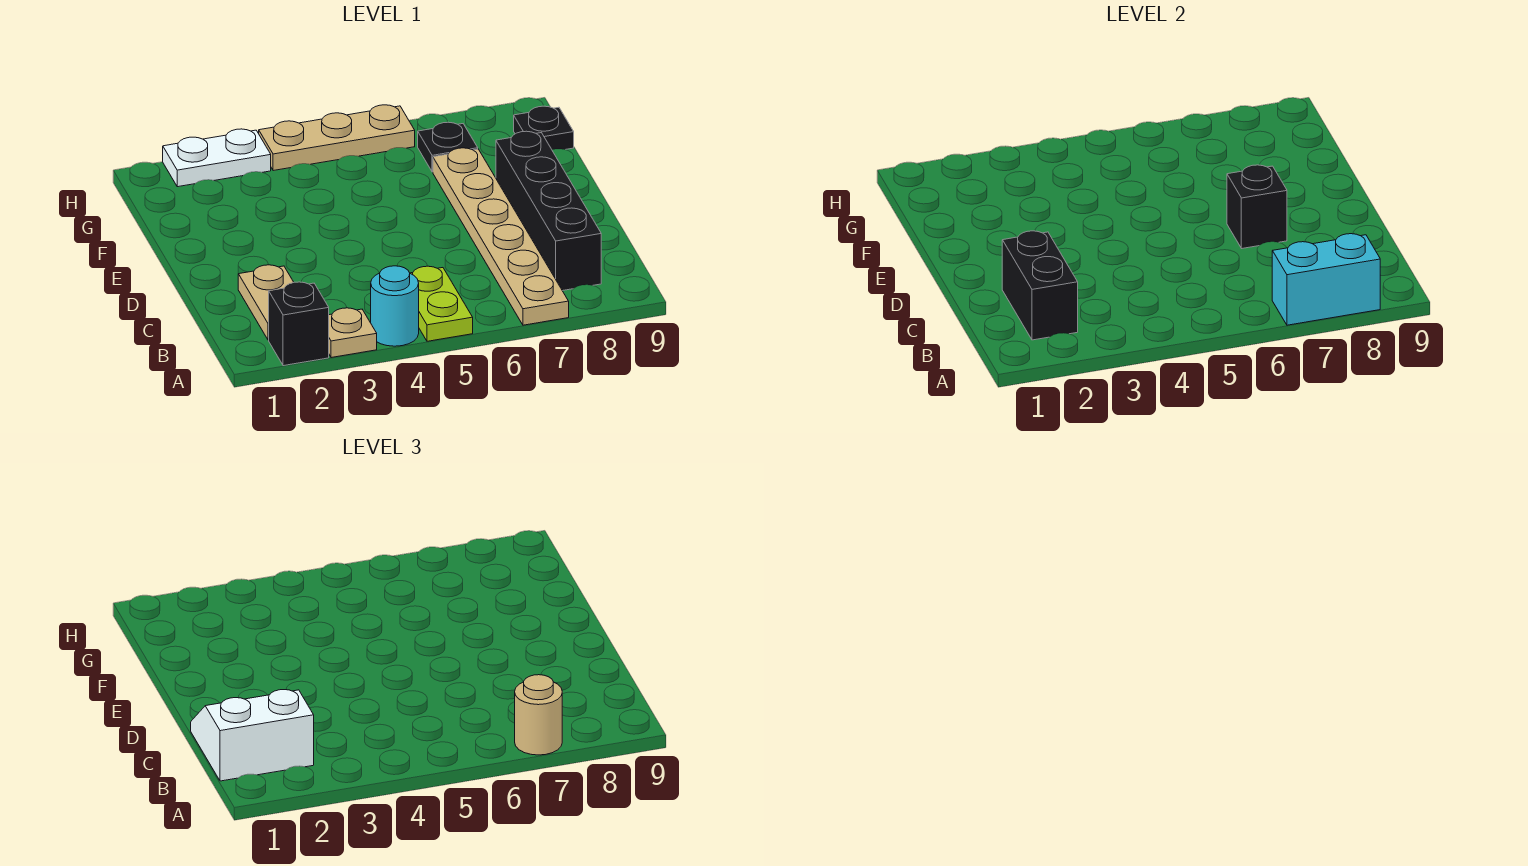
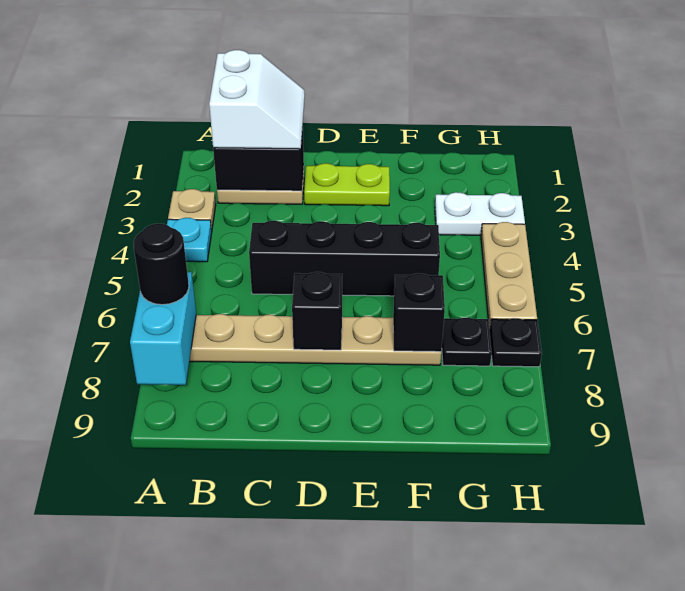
black brick A2 level 1 -> black brick F7 level 2
cyan round brick A4 level 1 -> cyan plate A4 level 1
lime plate A5:B5 level 1 -> lime plate D2:E2 level 1
tan round brick A7 level 3 -> black round brick A7 level 3
black brick B8:E8 level 1 -> black brick C5:F5 level 1
black plate G9 level 1 -> black plate H7 level 1
white plate H2:H3 level 1 -> white plate G3:H3 level 1

